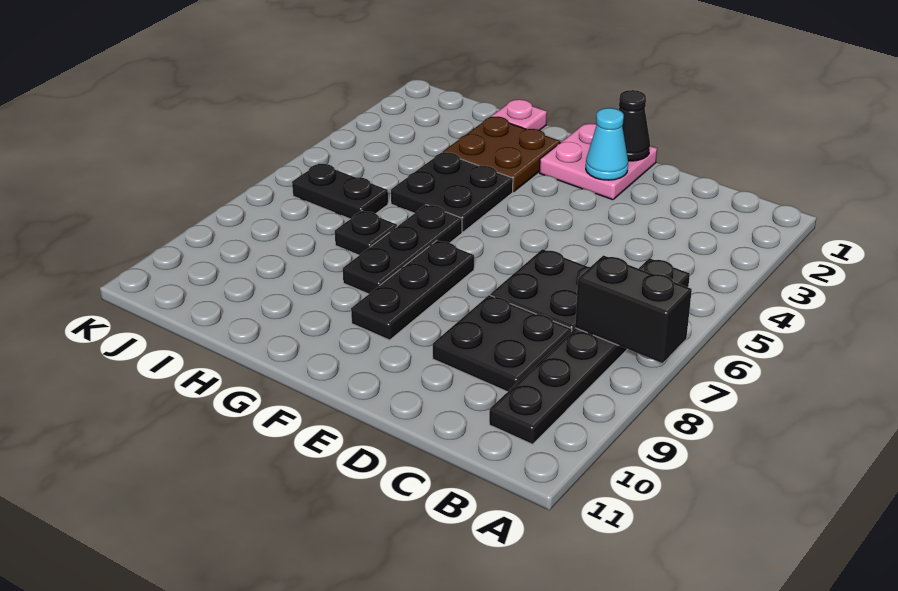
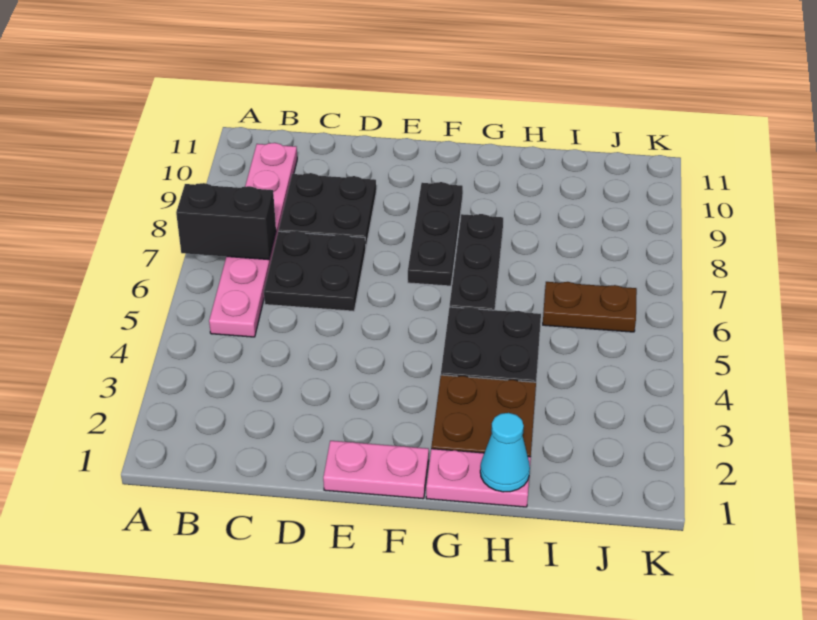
black plate B5:B10 level 1 -> pink plate B5:B10 level 1
pink plate E1:F2 level 1 -> pink plate E1:F1 level 1
black cone E1 level 2 -> none
cyan cone E2 level 2 -> cyan cone H1 level 2
pink plate H1 level 1 -> pink plate G1:H1 level 1
black plate H7 level 1 -> none
black plate I6:J6 level 1 -> brown plate I6:J6 level 1

